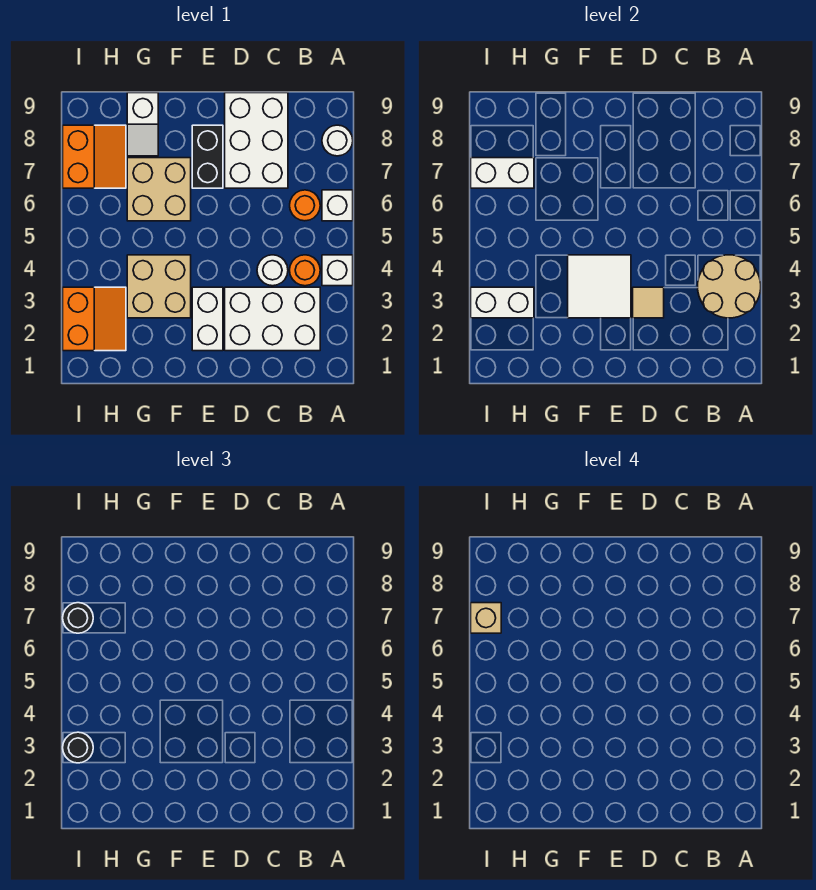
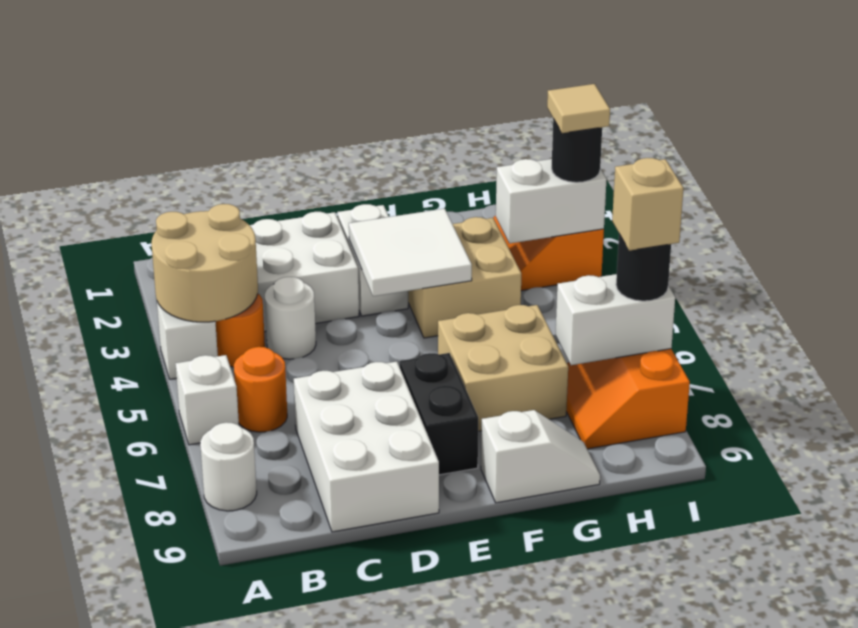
tan tile D3 level 2 -> tan tile I3 level 4
white slope G8:G9 level 1 top 9 -> white slope F9:G9 level 1 top F

